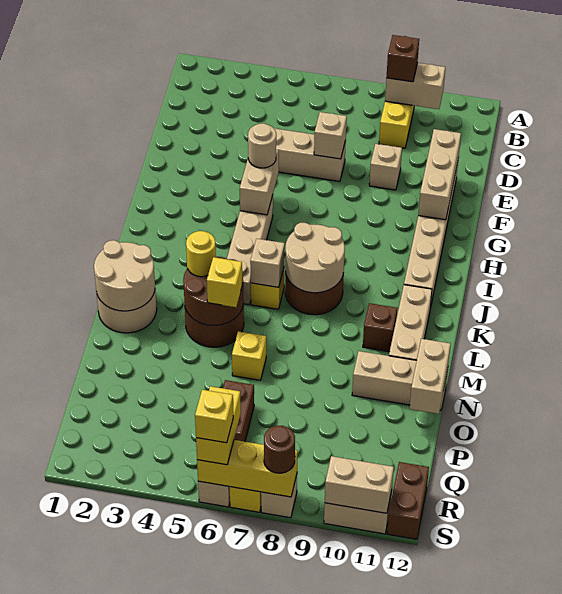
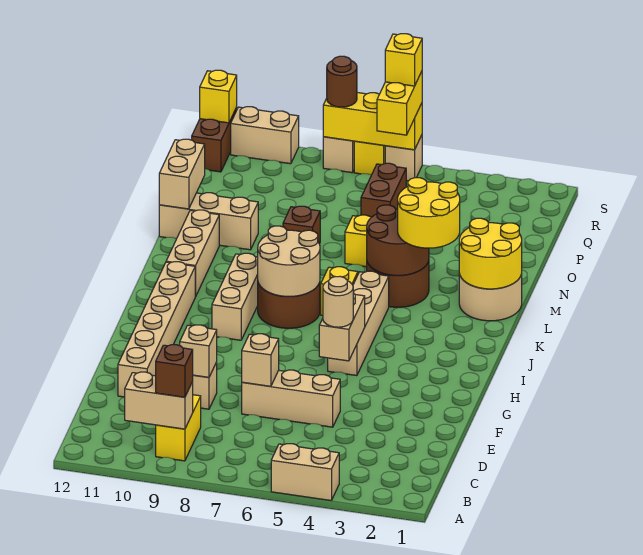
tan brick E11:G11 level 2 -> tan brick I9:K9 level 1
tan brick K6 level 2 -> tan brick E9 level 2
tan round brick L1:M2 level 2 -> yellow round brick L1:M2 level 2
yellow round brick L4 level 3 -> yellow round brick L3:M4 level 3
brown brick L10 level 1 -> brown brick N8 level 1
yellow brick M5 level 3 -> yellow brick S12 level 2
tan brick S10:S11 level 2 -> tan brick A4:A5 level 1

